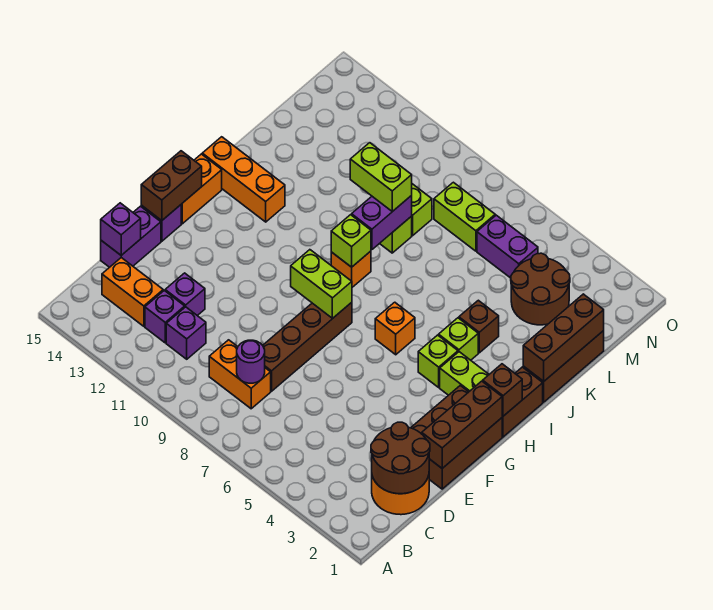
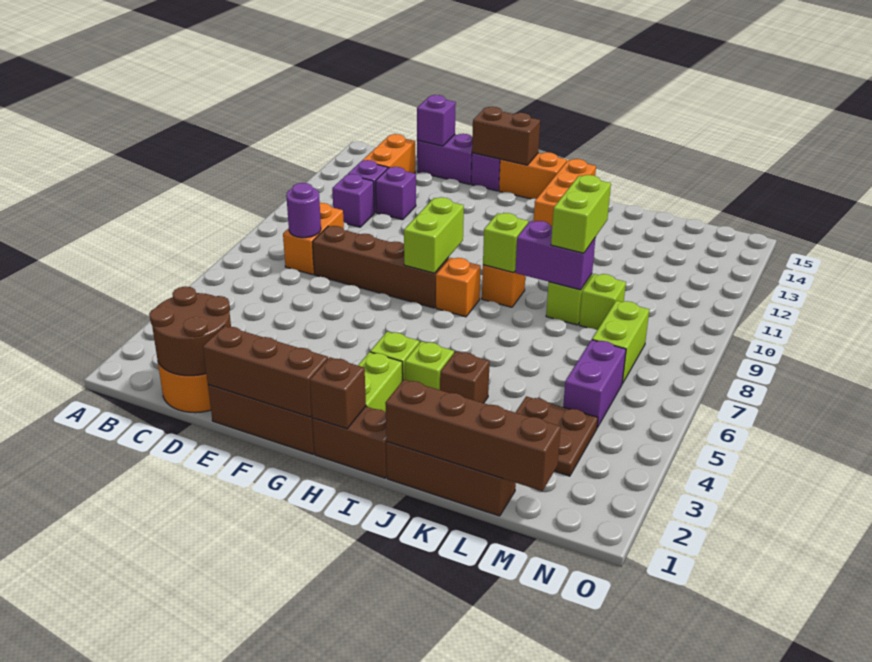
orange brick H6 level 1 -> orange brick H8 level 1
brown brick J1:L1 level 2 -> brown brick J1:M1 level 2
brown round brick L3:M4 level 1 -> brown plate L3:M4 level 1

